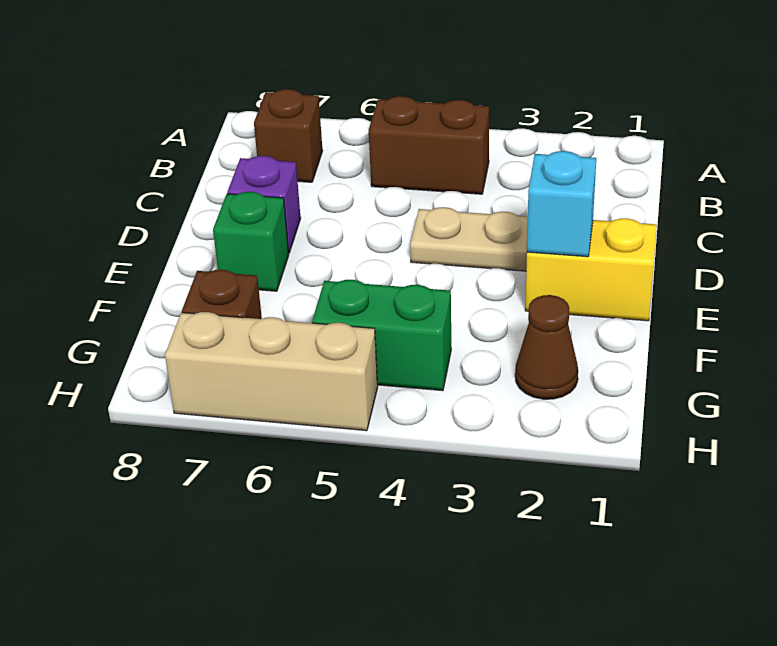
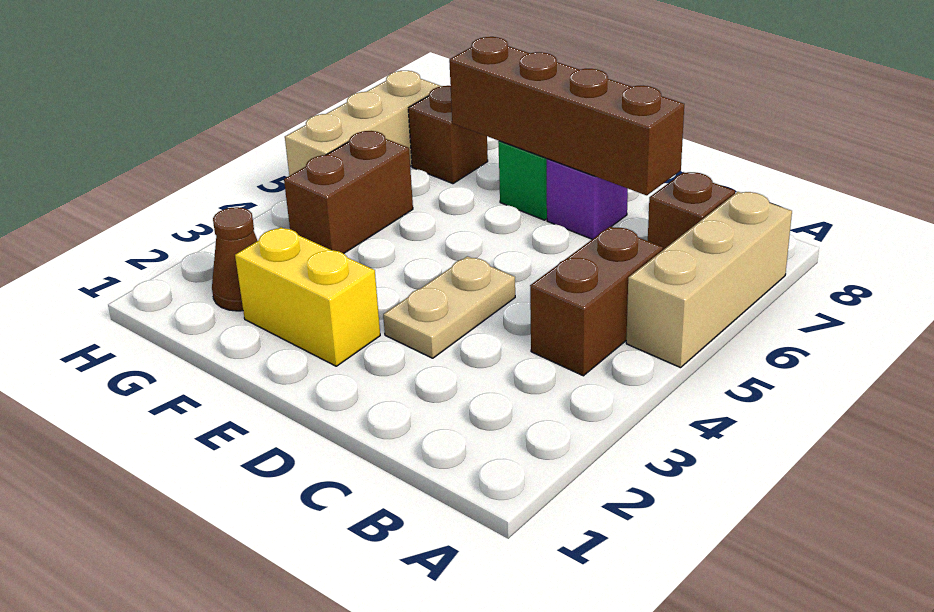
none -> tan brick A5:A7 level 1
none -> brown brick C7:F7 level 2
yellow brick E1:E2 level 1 -> yellow brick E2:F2 level 1
cyan brick E2 level 2 -> none
green brick G4:G5 level 1 -> brown brick G4:G5 level 1

